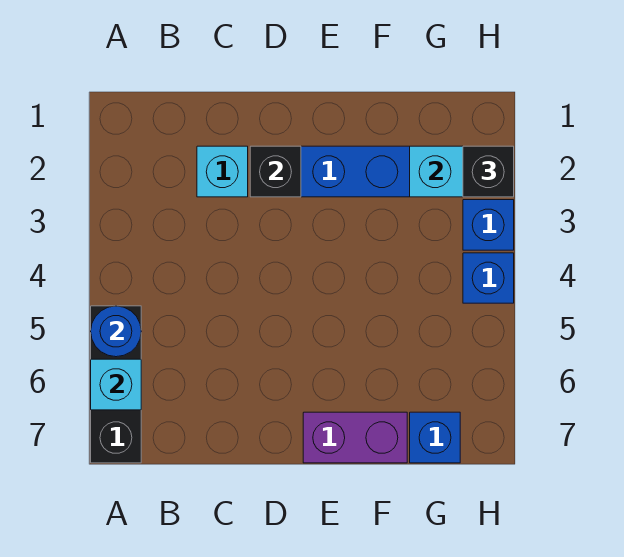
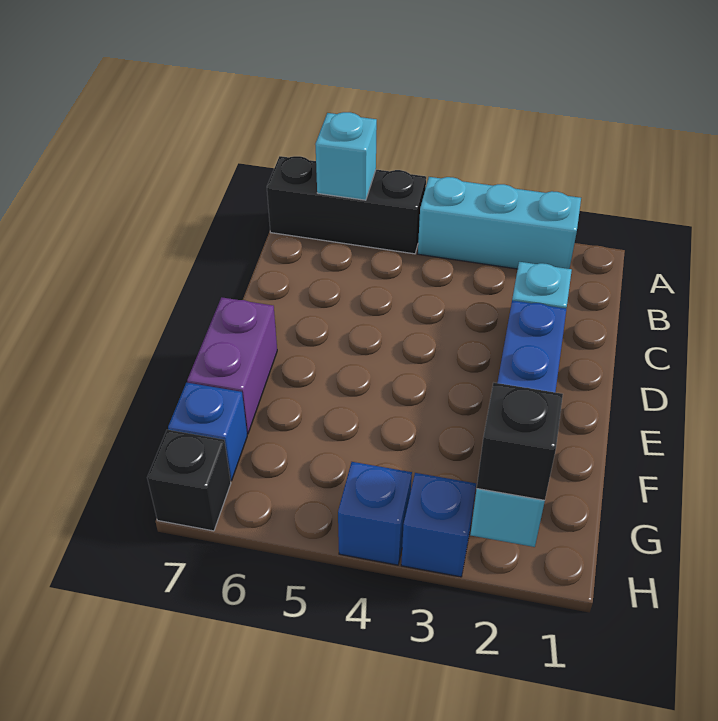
none -> cyan brick A2:A4 level 1
blue round brick A5 level 2 -> none
black brick D2 level 2 -> black brick H7 level 1

